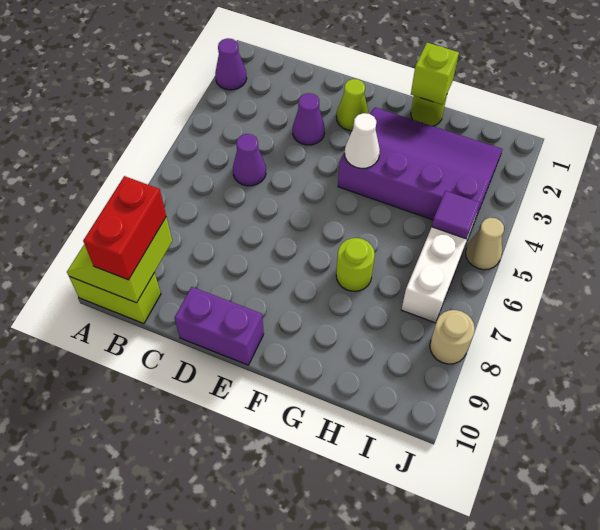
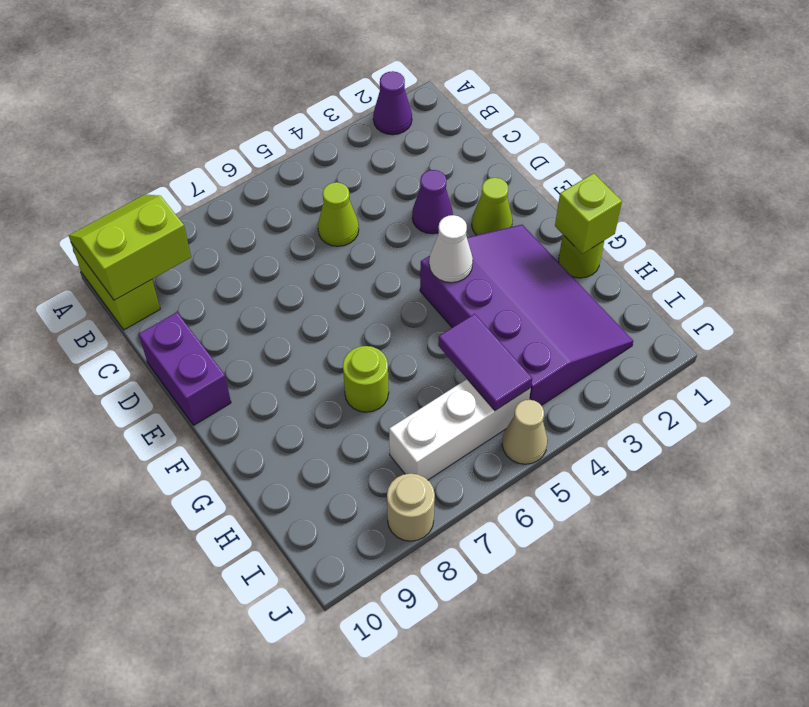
red brick B9:B10 level 3 -> none
purple cone C5 level 1 -> lime cone C5 level 1
purple tile I5 level 2 -> purple tile H5:I5 level 2

